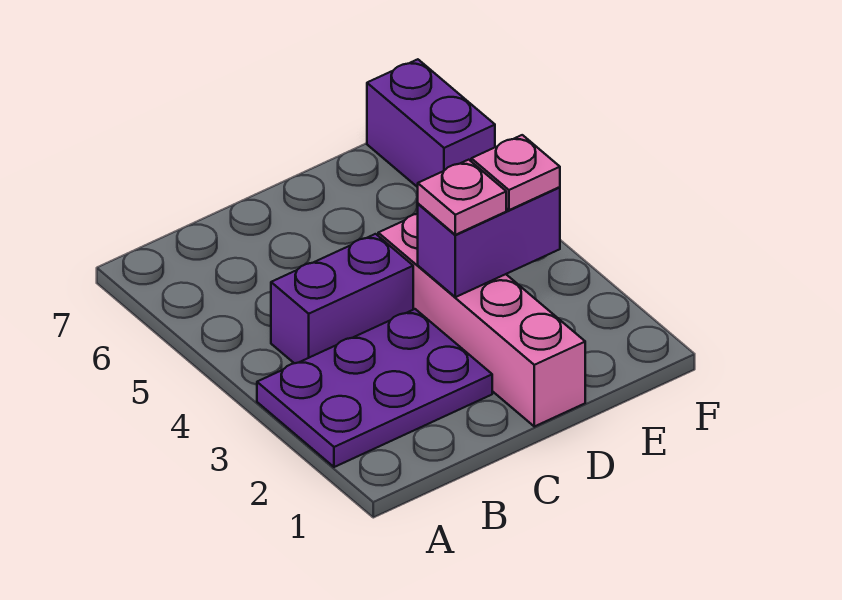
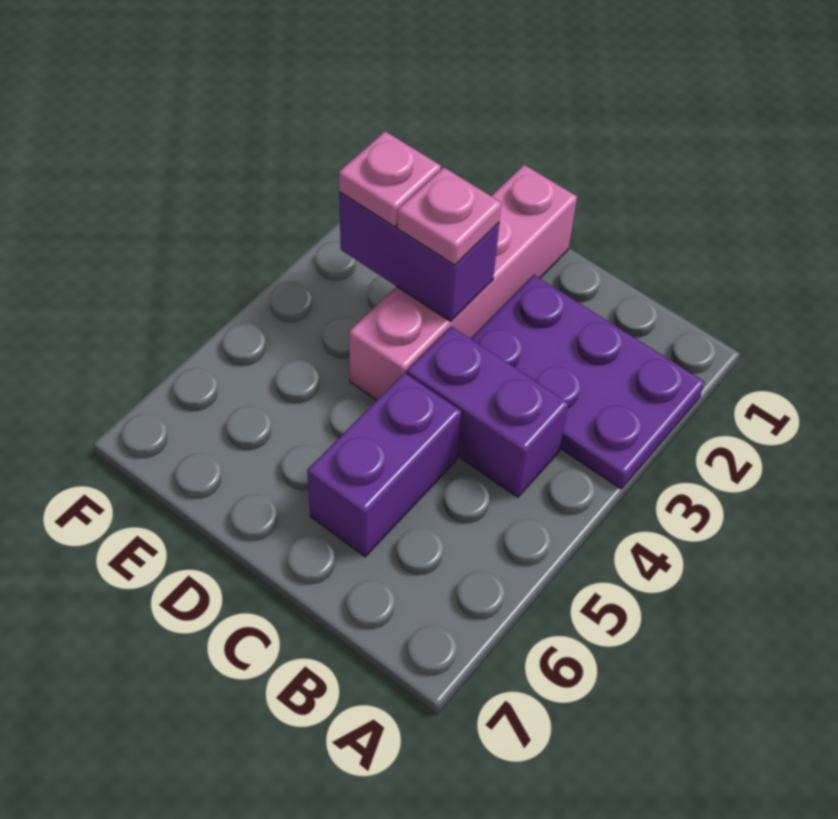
purple brick F6:F7 level 1 -> purple brick C5:C6 level 1

